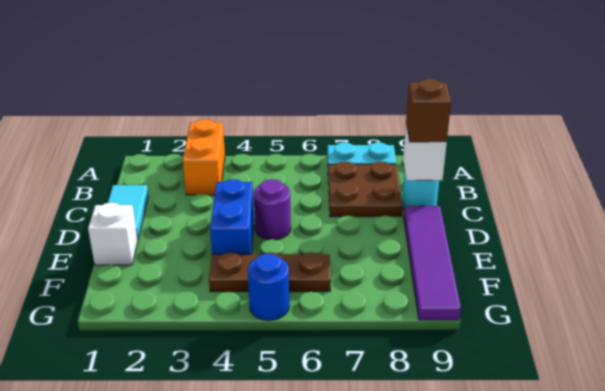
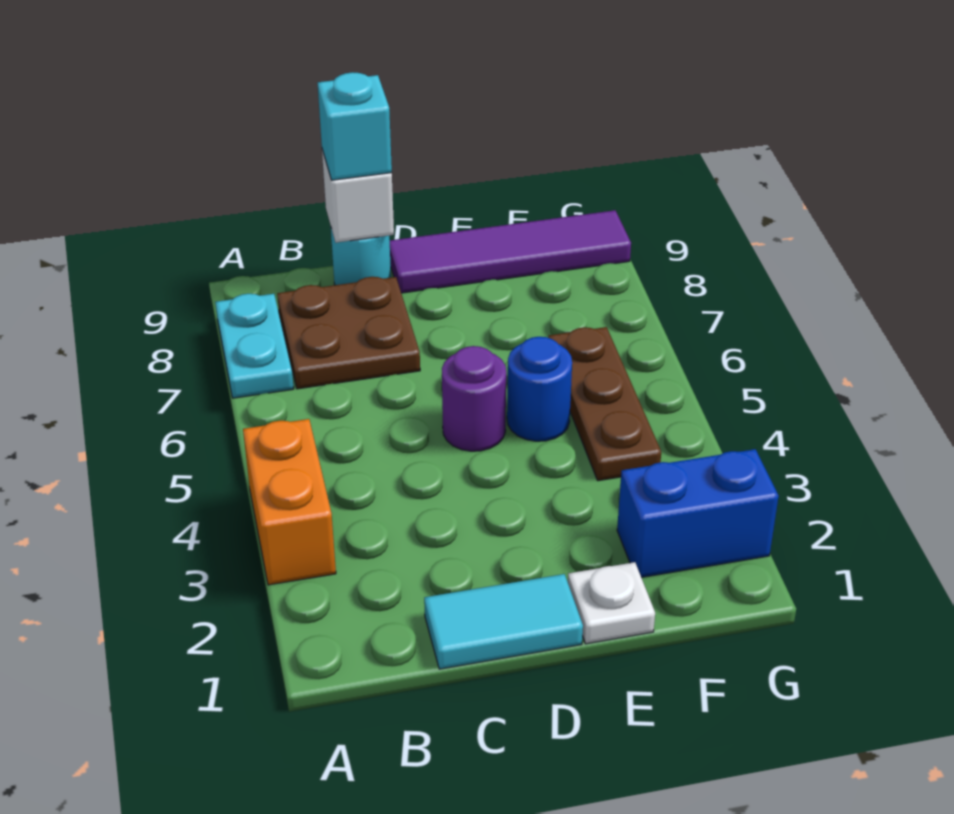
orange brick A3:B3 level 1 -> orange brick A3:A4 level 1
brown brick C9 level 3 -> cyan brick C9 level 3
blue brick D4:E4 level 1 -> blue brick F2:G2 level 1
white brick E1 level 1 -> white plate E1 level 1
blue round brick G5 level 1 -> blue round brick E5 level 1

